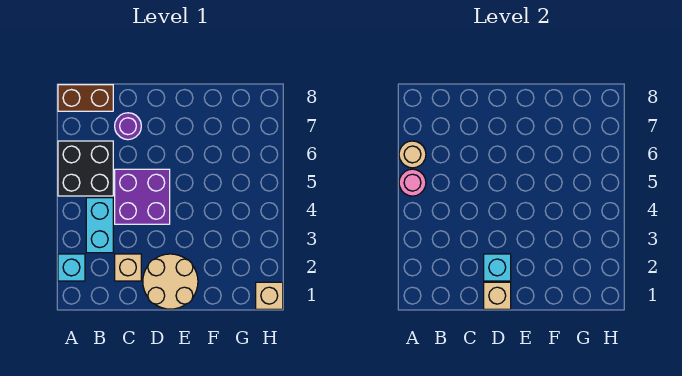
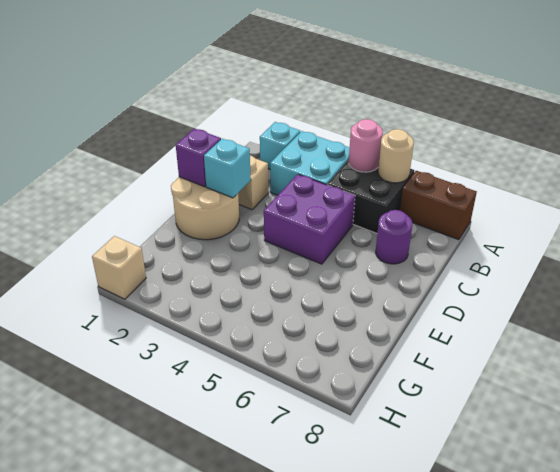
brown brick A8:B8 level 1 -> brown brick A7:A8 level 1
cyan brick B3:B4 level 1 -> cyan brick A3:B4 level 1
tan brick D1 level 2 -> purple brick D1 level 2

